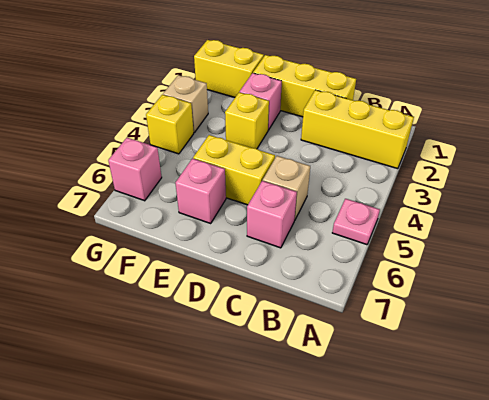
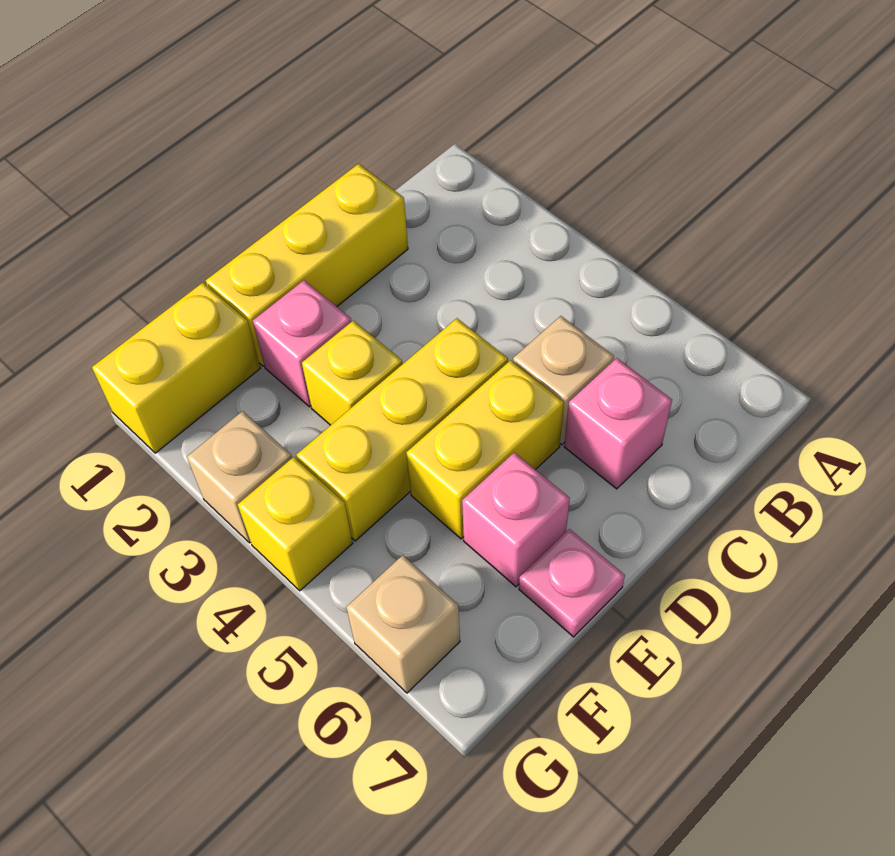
yellow brick A2:C2 level 1 -> yellow brick D4:F4 level 1
pink plate A5 level 1 -> pink plate E7 level 1
pink brick G6 level 1 -> tan brick G6 level 1

